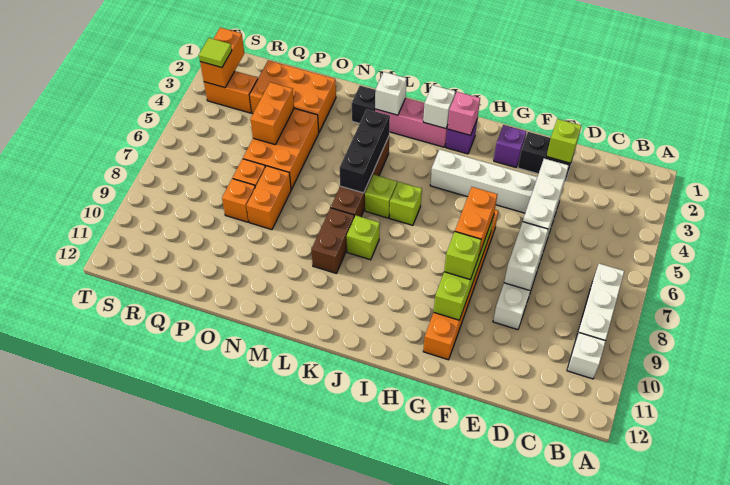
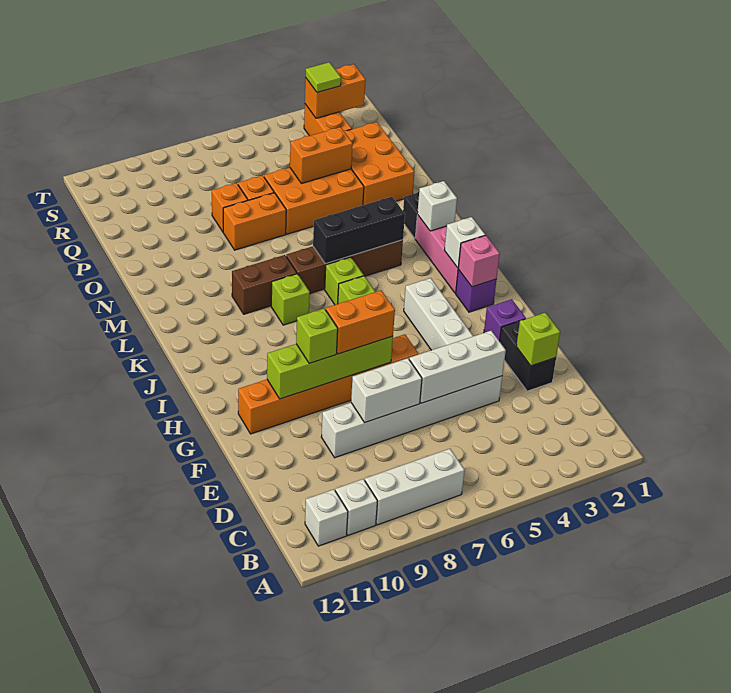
none -> white brick B11 level 1

